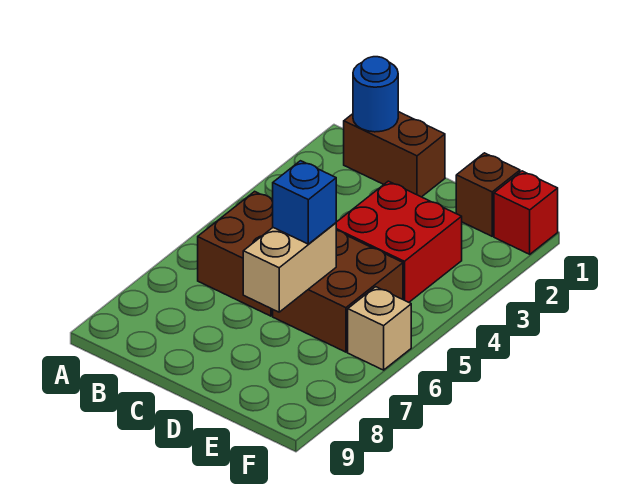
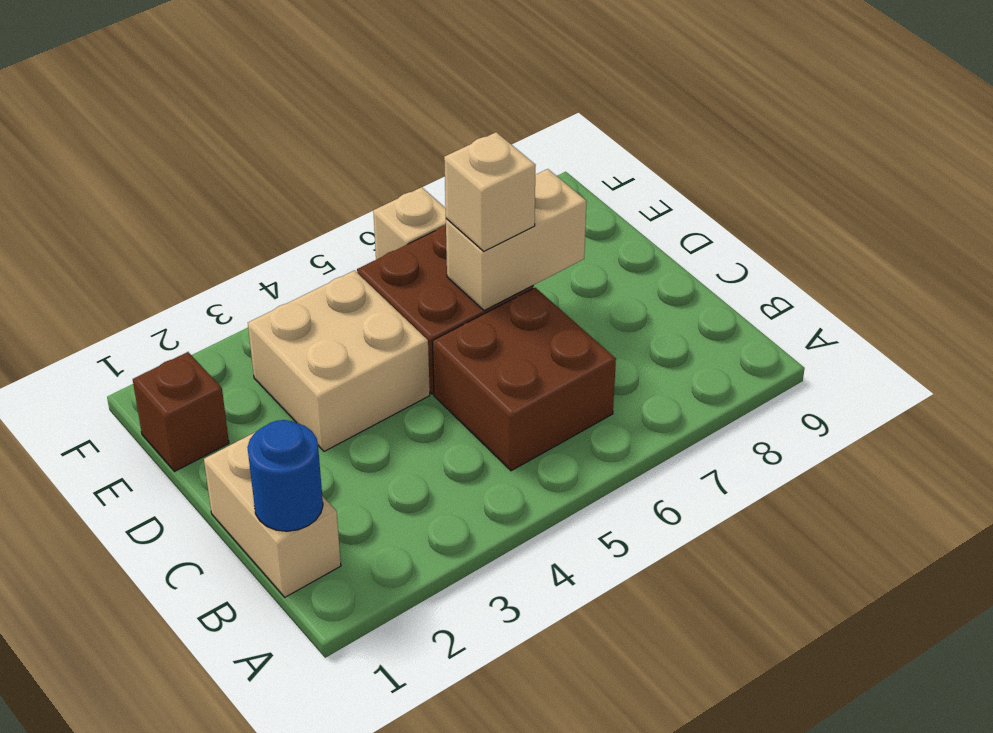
brown brick B1:C1 level 1 -> tan brick B1:C1 level 1
red brick D3:E4 level 1 -> tan brick D3:E4 level 1
blue brick D6 level 3 -> tan brick D6 level 3
red brick F1 level 1 -> none

